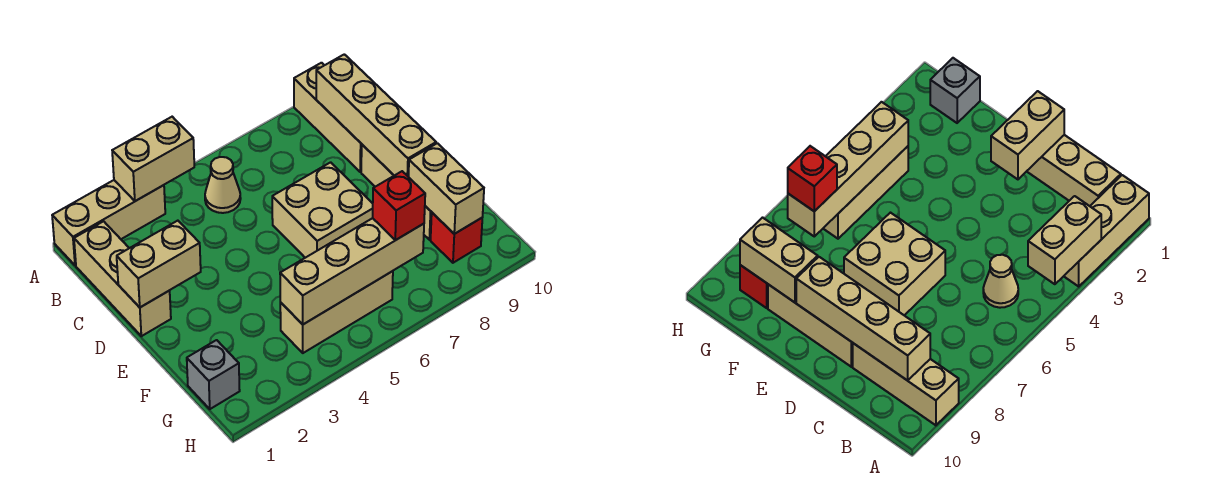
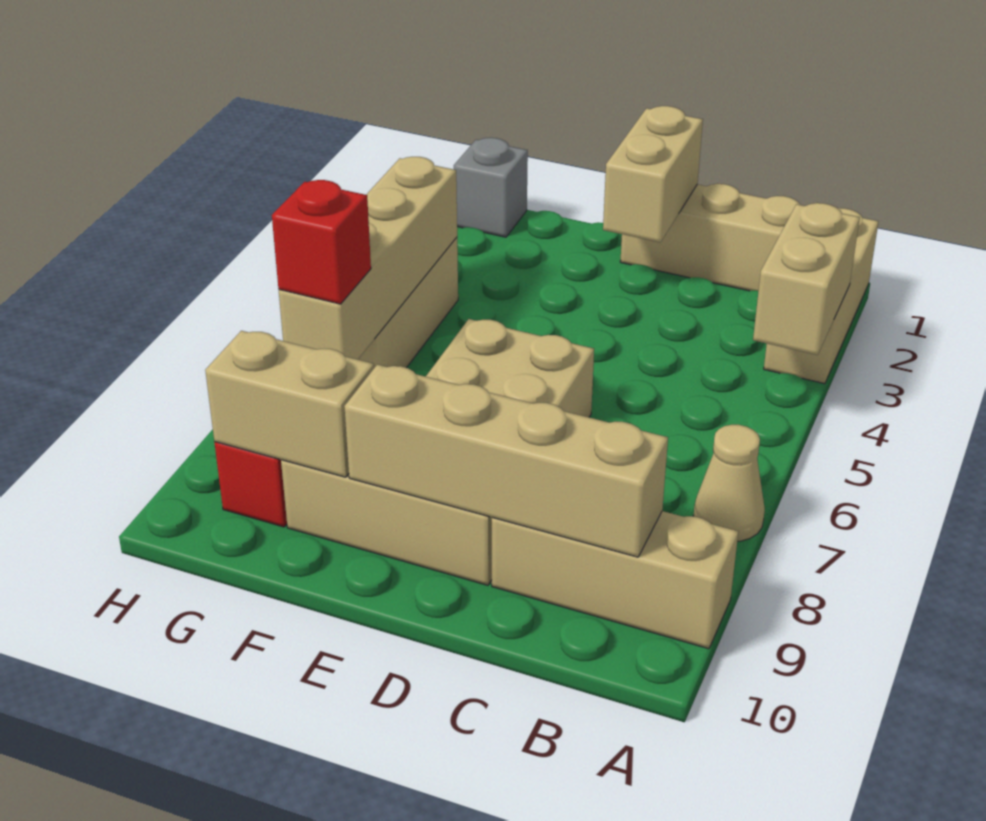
tan cone B5 level 1 -> tan cone A7 level 1

